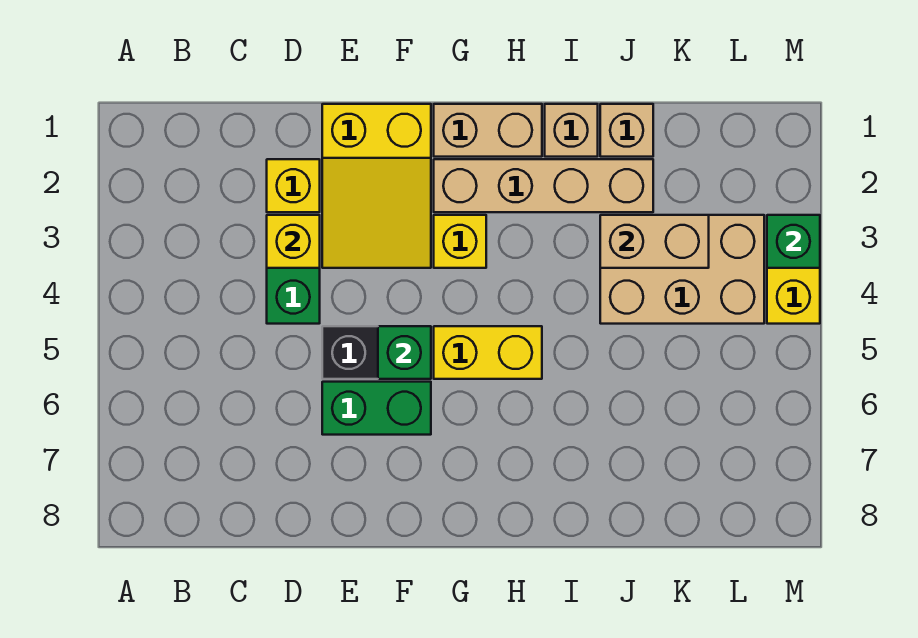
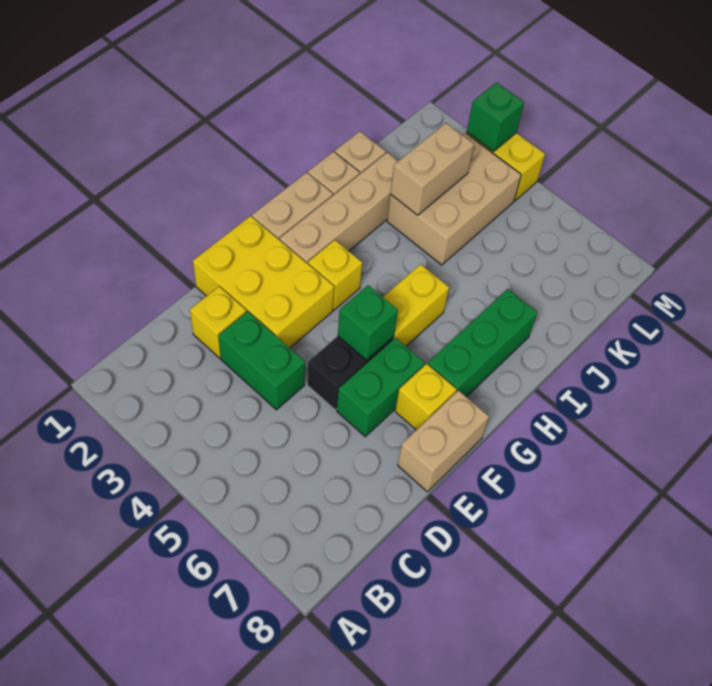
yellow brick D3 level 2 -> yellow brick F7 level 1
yellow slope E1:F3 level 1 top 1 -> yellow brick E1:F3 level 1
none -> tan brick E8:F8 level 1
none -> green brick G7:I7 level 1

